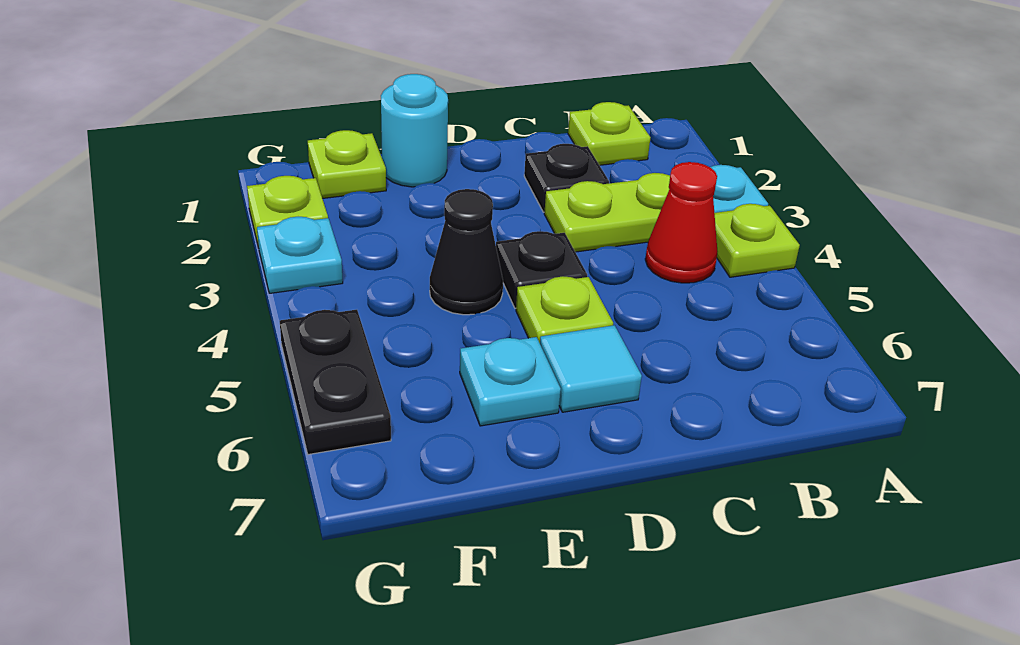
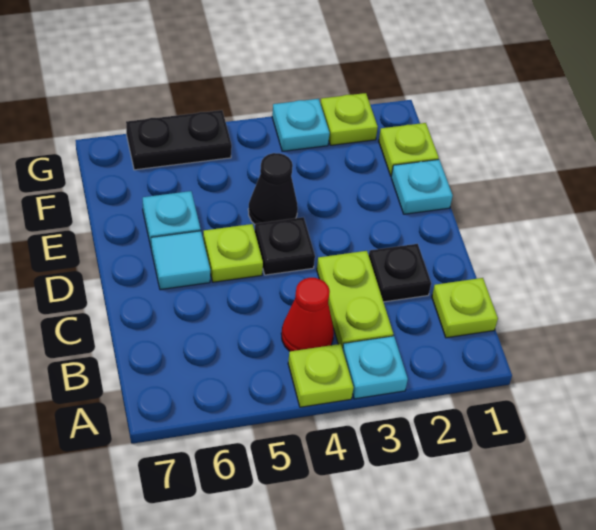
cyan round brick E1 level 1 -> cyan plate E1 level 1

